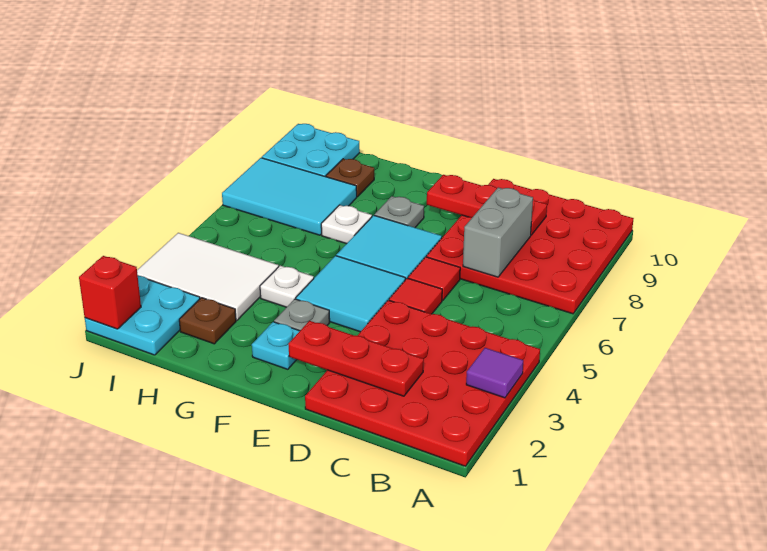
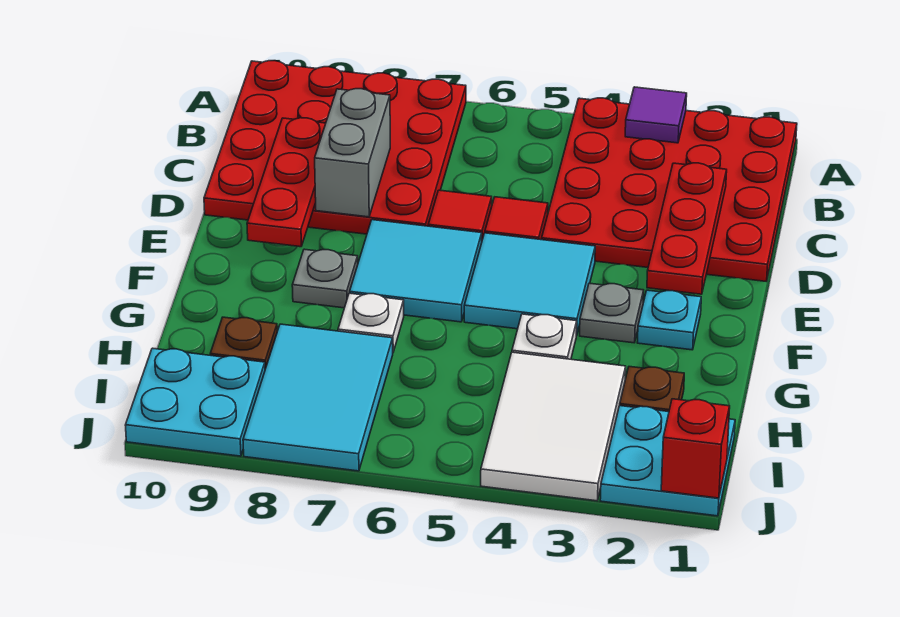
grey brick C7:C8 level 2 -> grey brick C8:D8 level 2

